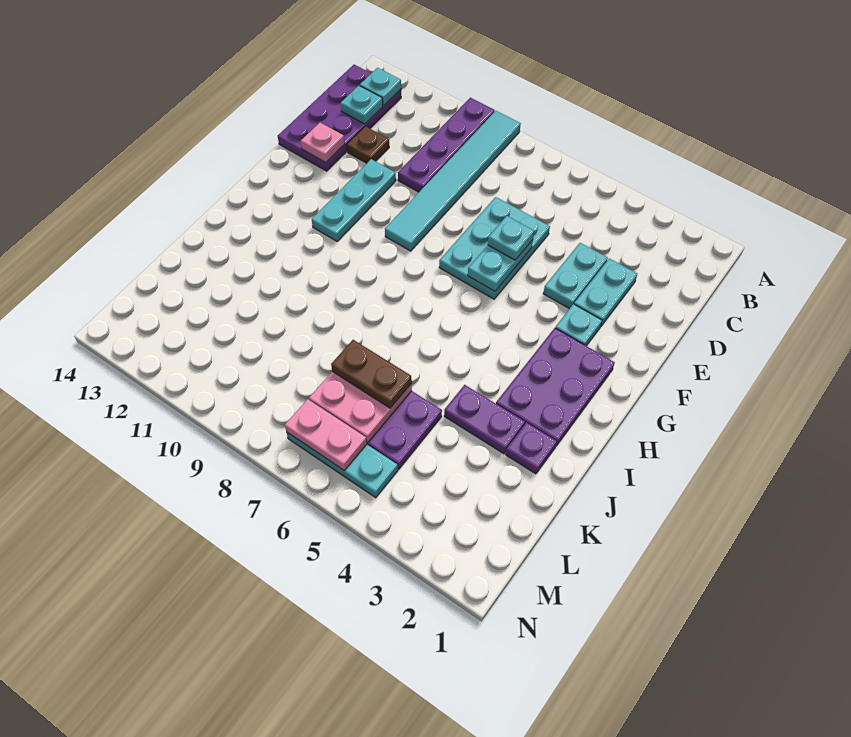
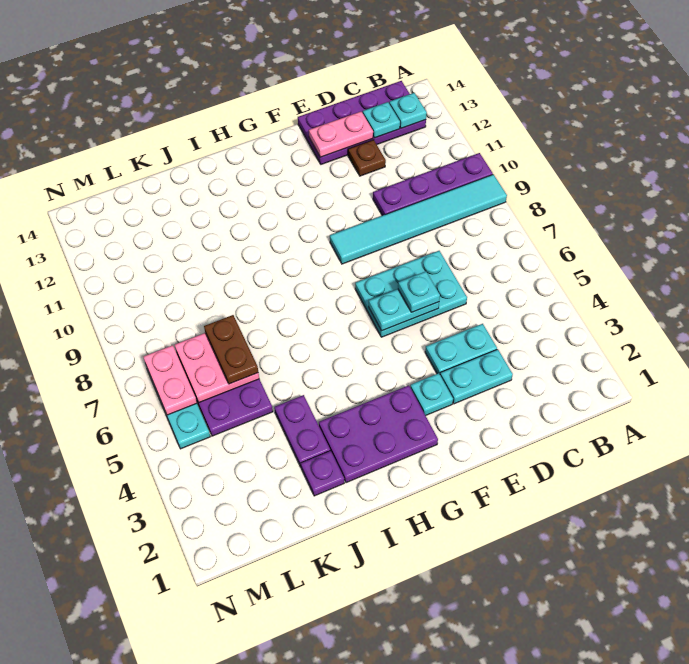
cyan plate E11:G11 level 1 -> none
pink plate E13 level 2 -> pink plate D13:E13 level 2

